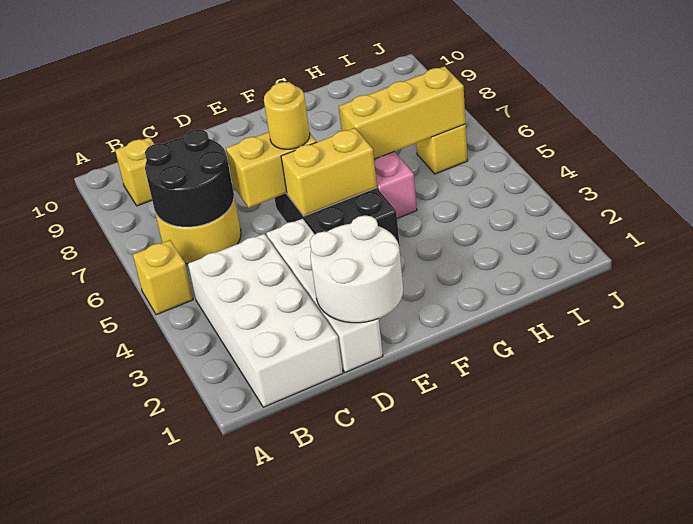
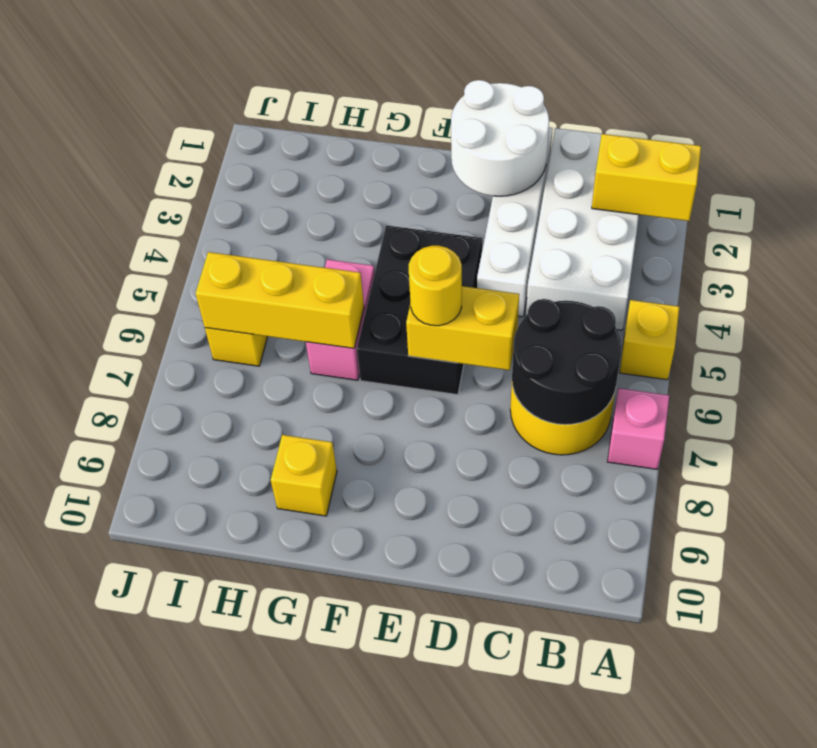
none -> pink brick A7 level 1
yellow brick B9 level 1 -> yellow brick G9 level 1
yellow brick E5:F5 level 2 -> yellow brick A2:B2 level 2

